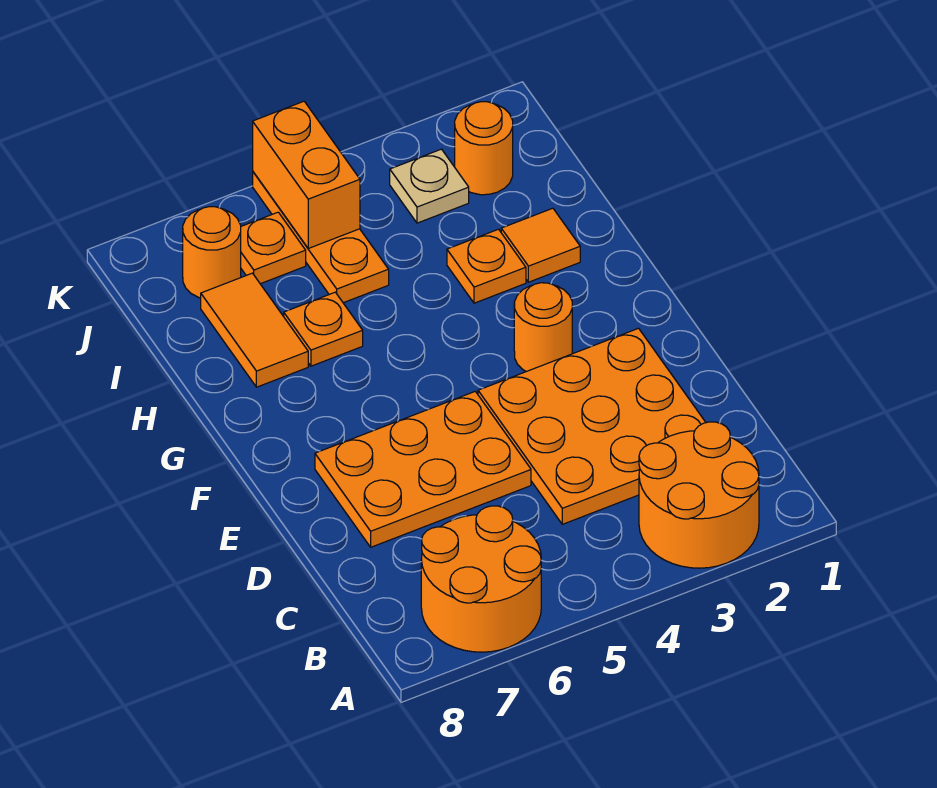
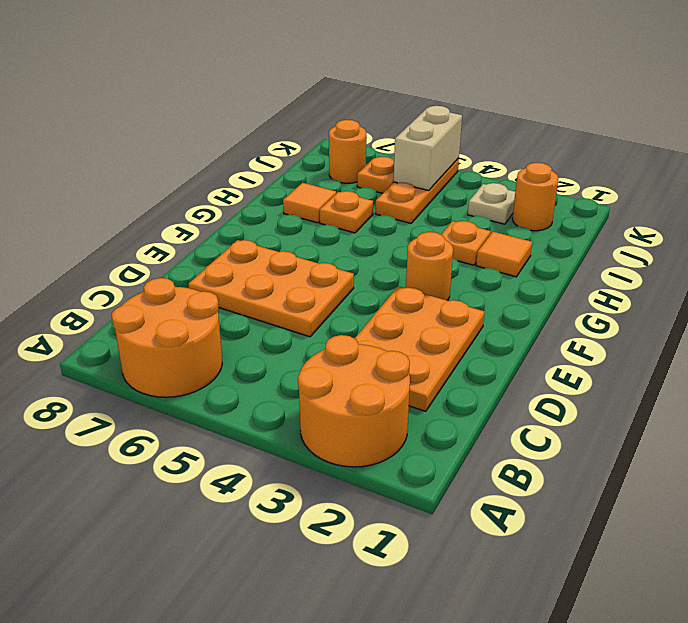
orange plate C2:E4 level 1 -> orange plate C2:E3 level 1
orange tile H7:I7 level 1 -> orange tile H7 level 1
orange brick J5:K5 level 2 -> tan brick J5:K5 level 2

